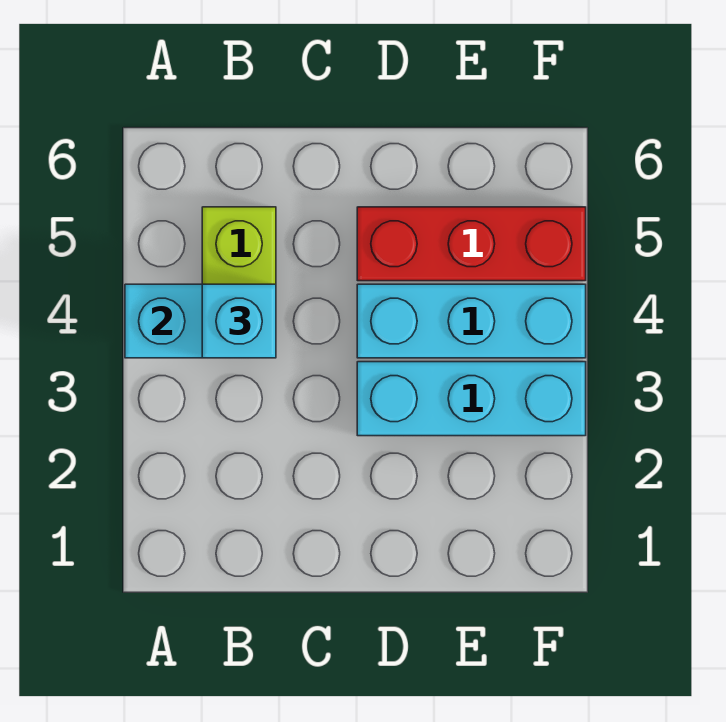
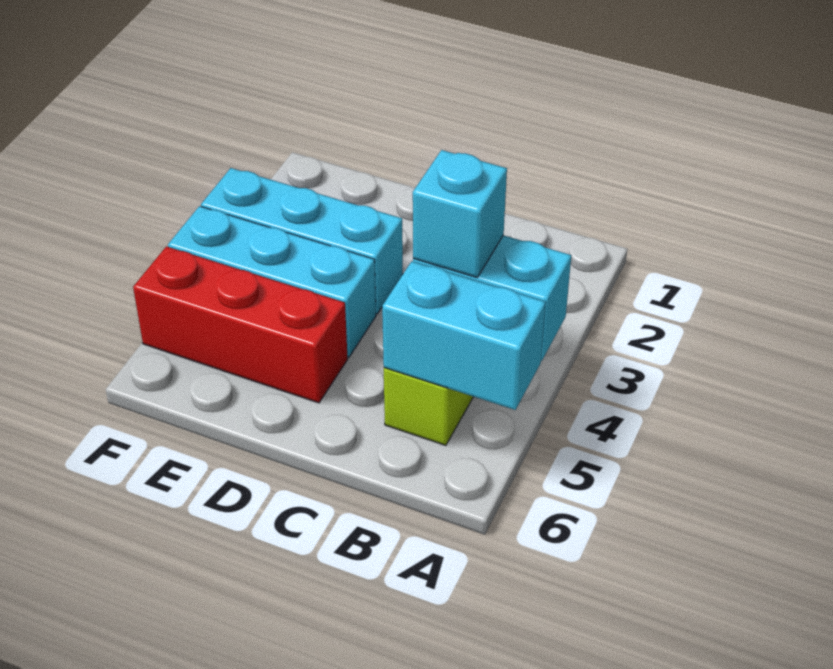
none -> cyan brick A5:B5 level 2

